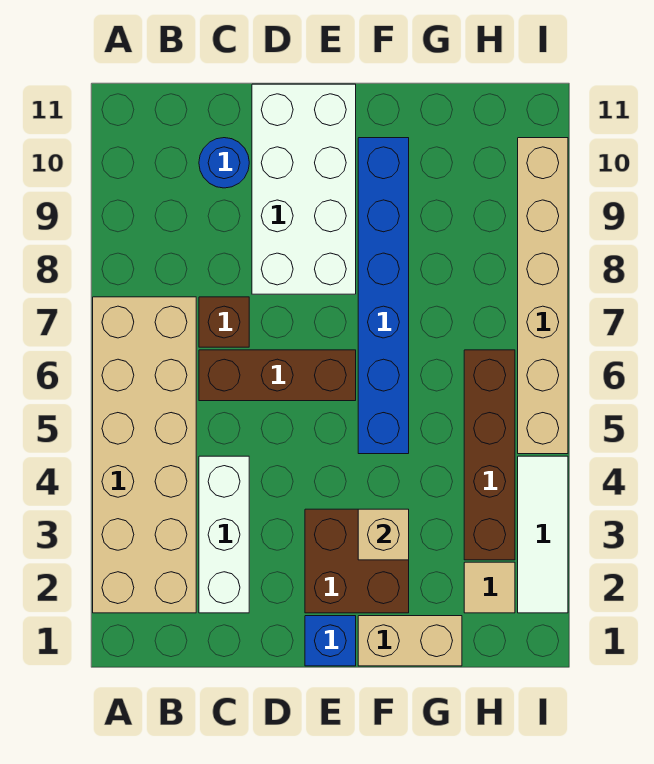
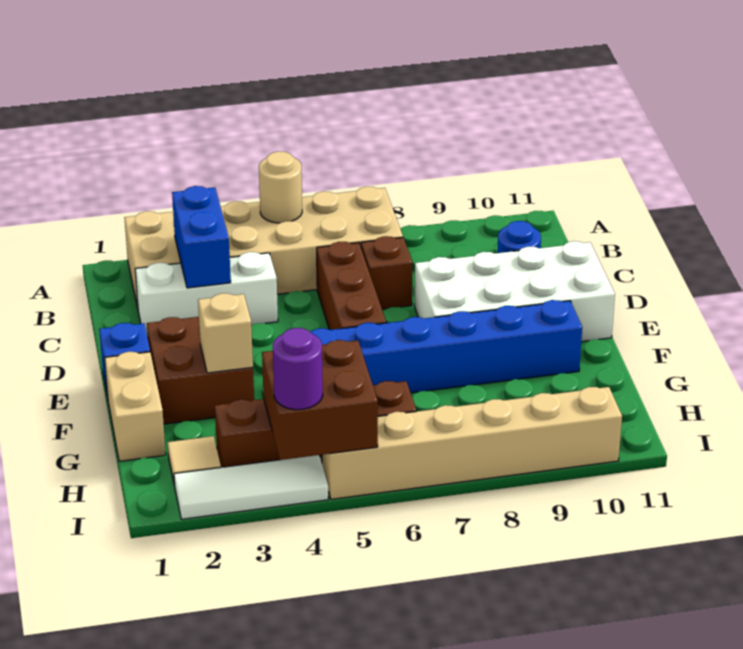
none -> tan round brick A5 level 2
none -> blue brick B3:C3 level 2
none -> brown brick H4:I5 level 2
none -> purple round brick I4 level 3

